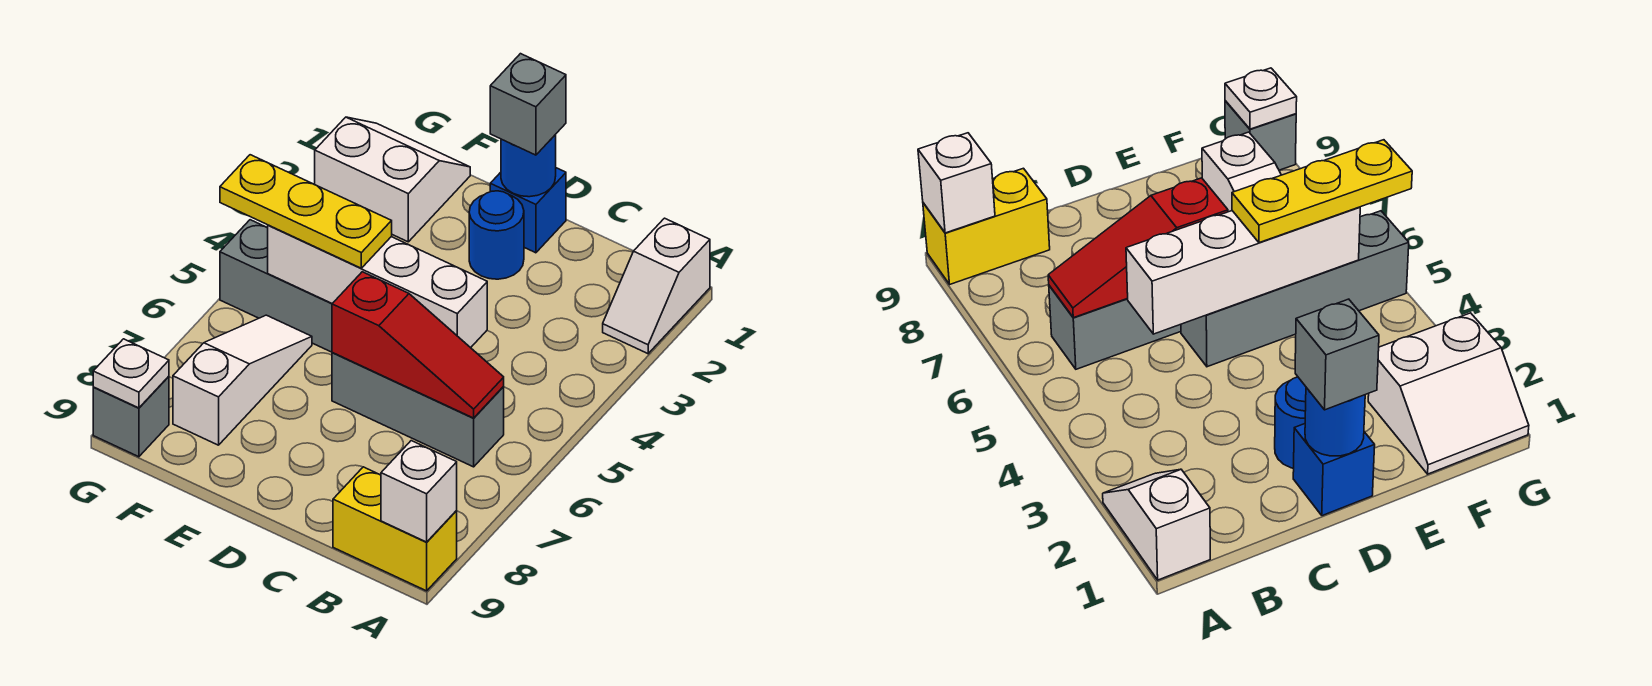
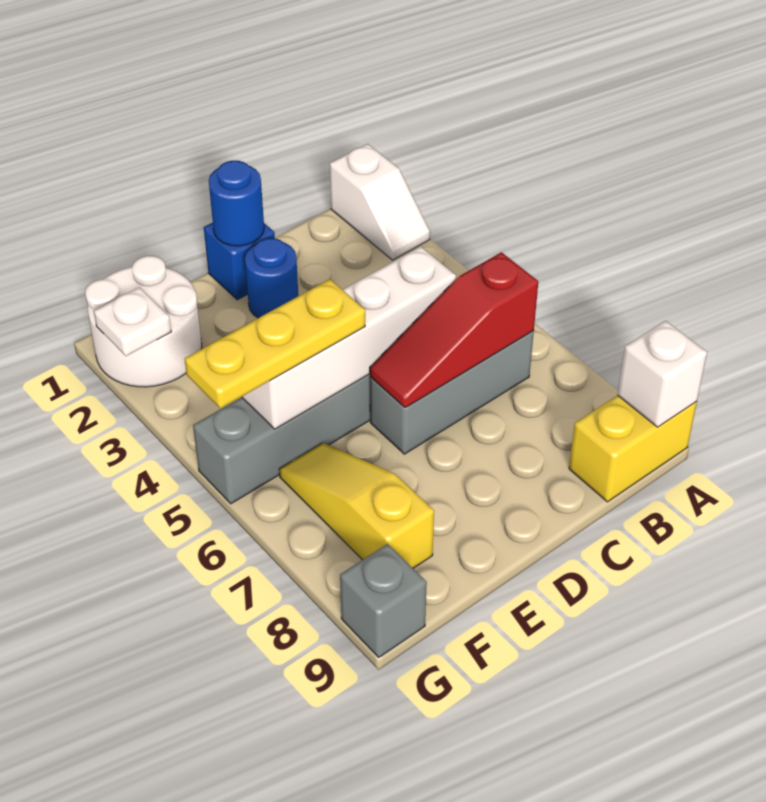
red slope B6:D6 level 2 top D -> red slope B6:D6 level 2 top B
grey brick D1 level 3 -> none
white slope F1:G2 level 1 top 2 -> white round brick F1:G2 level 1
white slope F6:F8 level 1 top 8 -> yellow slope F6:F8 level 1 top 8
white plate G9 level 2 -> white plate G2 level 2

